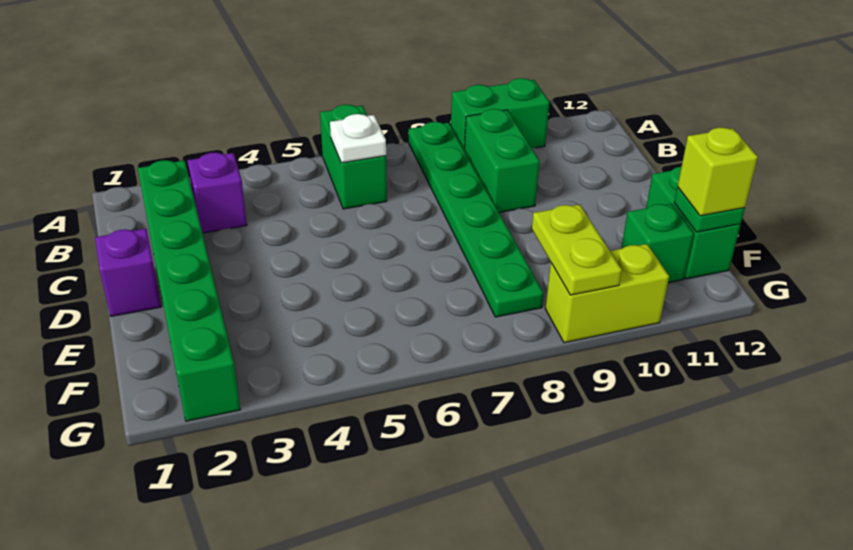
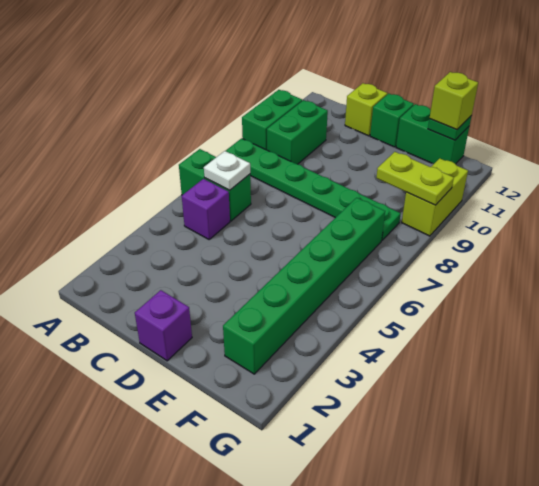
green brick B2:G2 level 1 -> green brick F2:F7 level 1
purple brick B3 level 1 -> purple brick B5 level 1
green brick B9:C9 level 1 -> green brick B9:B10 level 1
none -> lime brick C12 level 1
green brick F11 level 1 -> green brick D12 level 1

